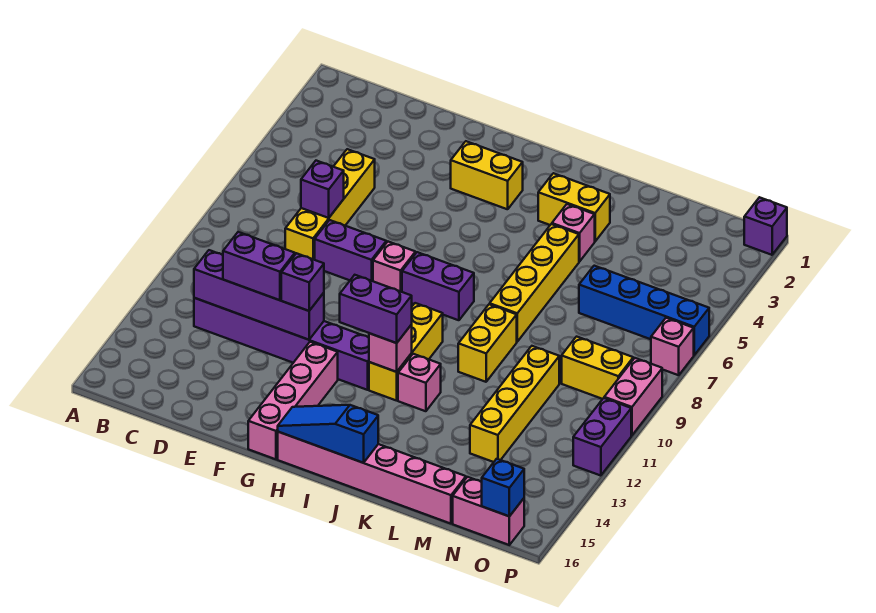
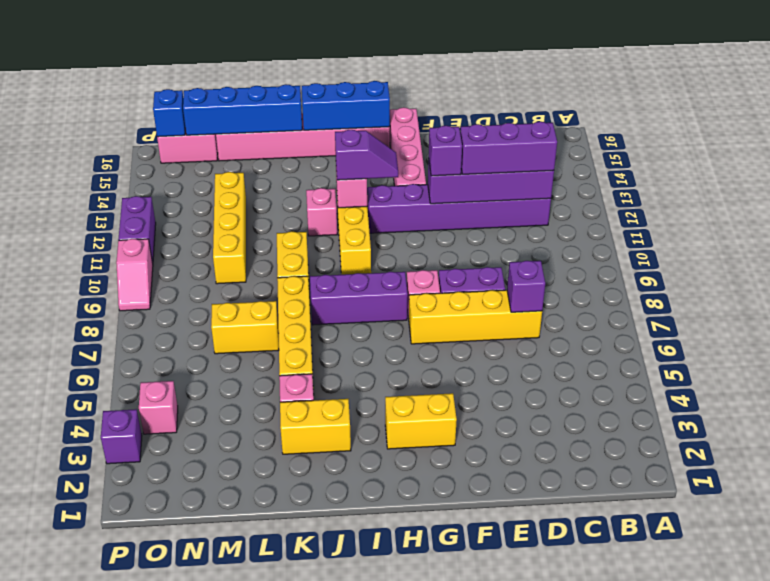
yellow brick D5:D8 level 1 -> yellow brick D7:G7 level 1
purple brick D12:E12 level 3 -> purple brick C12:E12 level 3
purple brick H8:I8 level 1 -> purple brick H8:J8 level 1
purple brick H12:I12 level 3 -> purple slope H12:I12 level 3 top I
blue slope H16:J16 level 2 top J -> blue brick H16:J16 level 2
blue brick M6:P6 level 1 -> blue brick K16:N16 level 2
yellow brick N9:O9 level 1 -> yellow brick L7:M7 level 1
purple brick P1 level 1 -> purple brick P3 level 1
pink brick P7 level 1 -> pink brick O4 level 1
pink brick P9:P10 level 1 -> pink slope P9:P10 level 1 top 10

